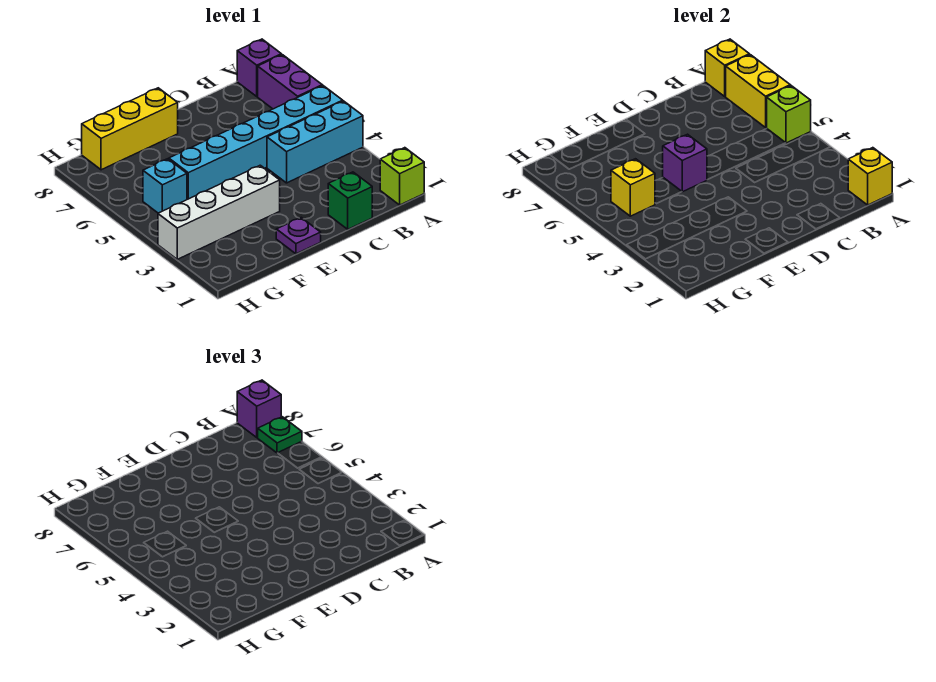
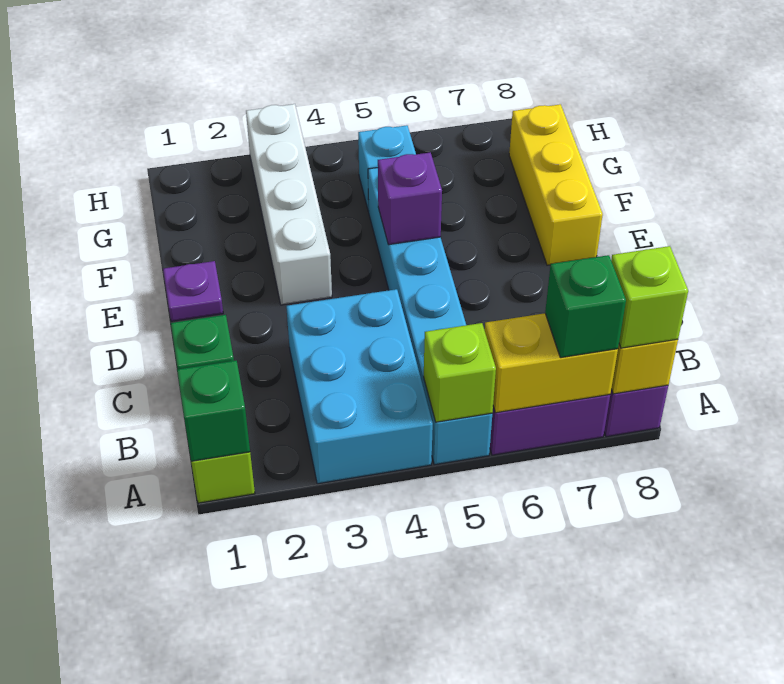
yellow brick A1 level 2 -> green brick A1 level 2
cyan brick A4:C4 level 1 -> cyan brick A3:C4 level 1
green plate A7 level 3 -> green brick A7 level 3
purple brick A8 level 3 -> lime brick A8 level 3
yellow brick G5 level 2 -> none

